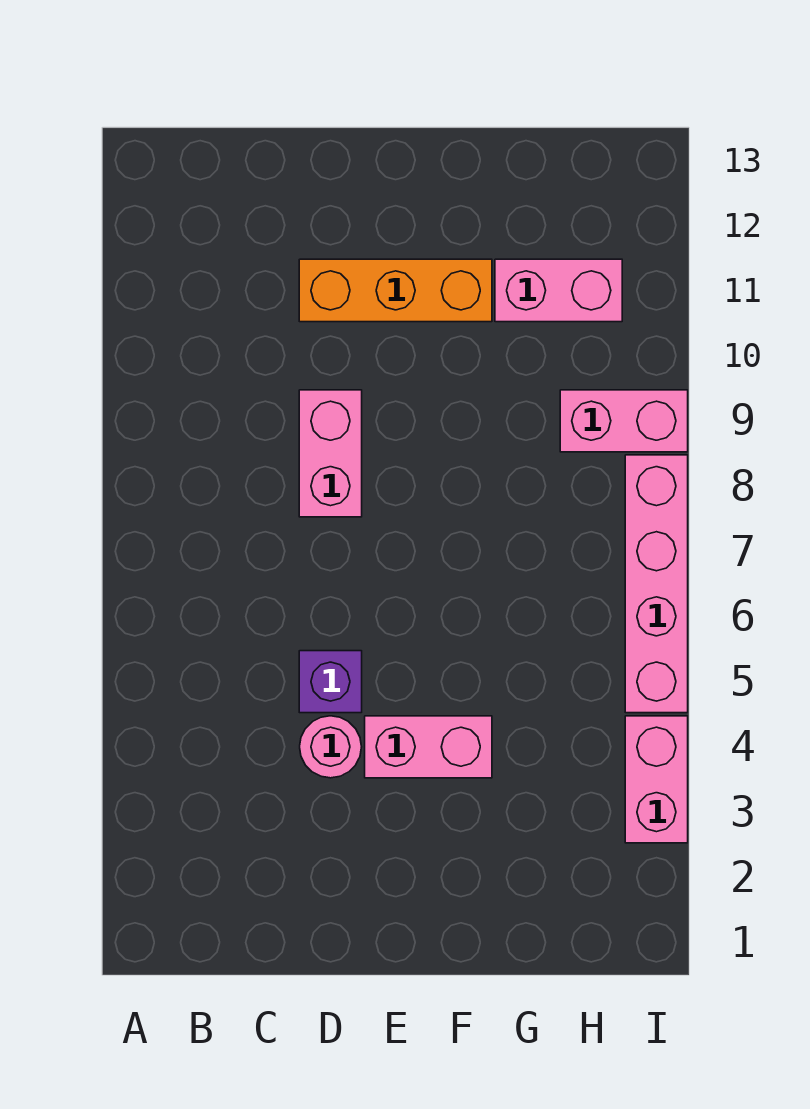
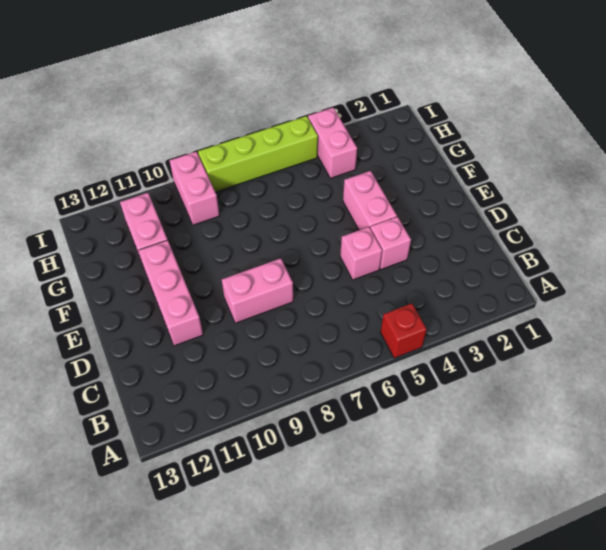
none -> red brick A5 level 1
pink round brick D4 level 1 -> pink brick D4 level 1
purple brick D5 level 1 -> pink brick D5 level 1
orange brick D11:F11 level 1 -> pink brick D11:F11 level 1
pink brick I3:I4 level 1 -> pink brick H4:I4 level 1
pink brick I5:I8 level 1 -> lime brick I5:I8 level 1

